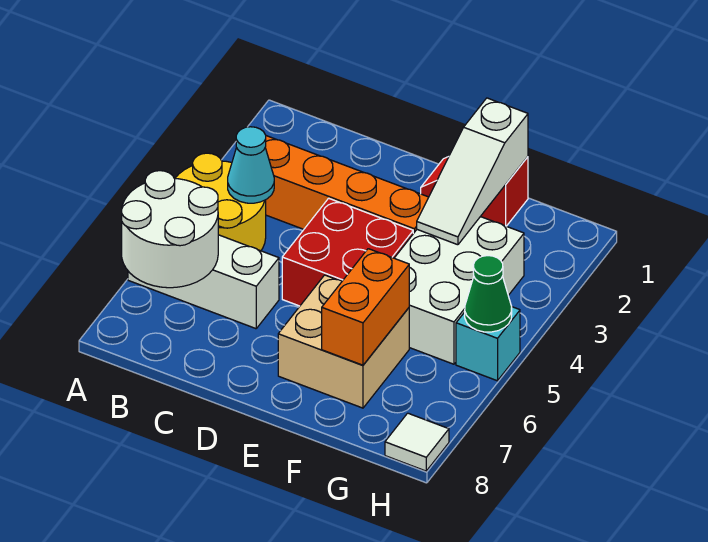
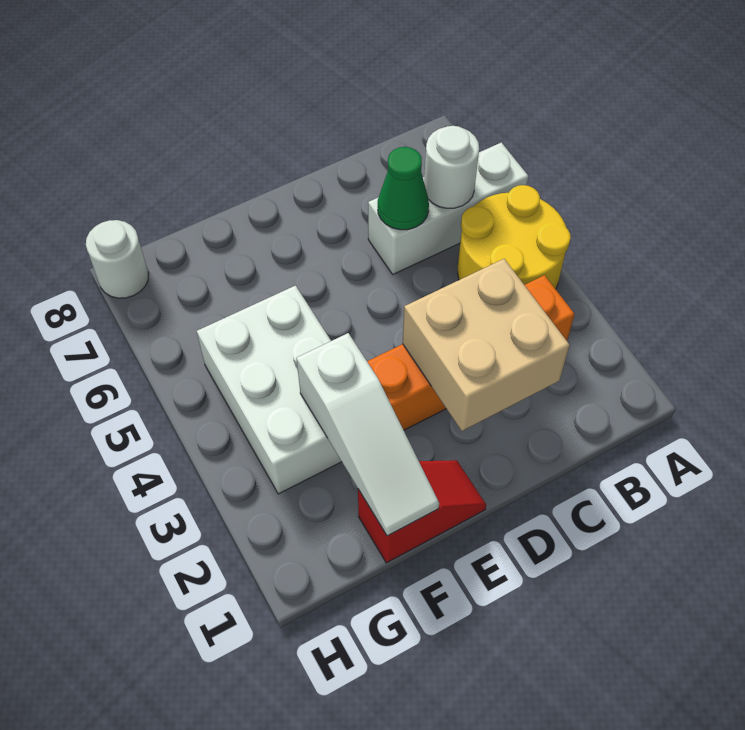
white round brick A6:B7 level 2 -> white round brick B6 level 2
cyan cone B4 level 2 -> none
red brick D4:E5 level 1 -> none
tan brick E6:F7 level 1 -> tan brick C2:D3 level 2
white slope F1:F3 level 2 top 1 -> white slope F1:F3 level 2 top 3
orange brick F6:F7 level 2 -> none
cyan brick H5 level 1 -> none
green cone H5 level 2 -> green cone C6 level 2
white tile H8 level 1 -> white round brick H8 level 1

